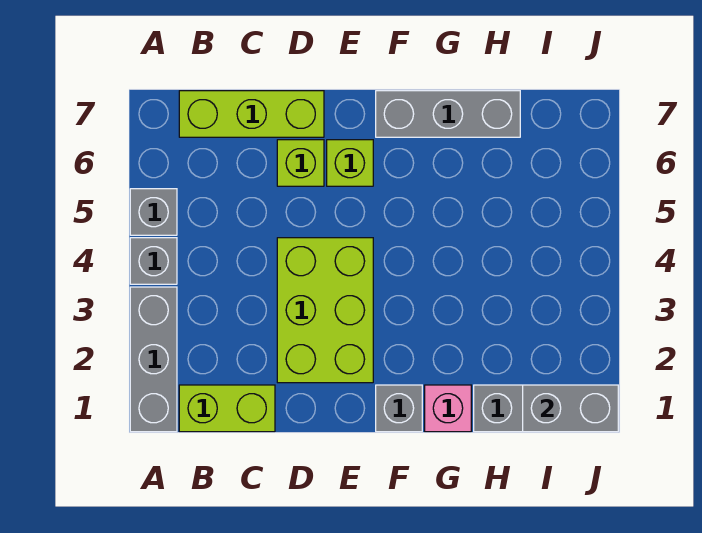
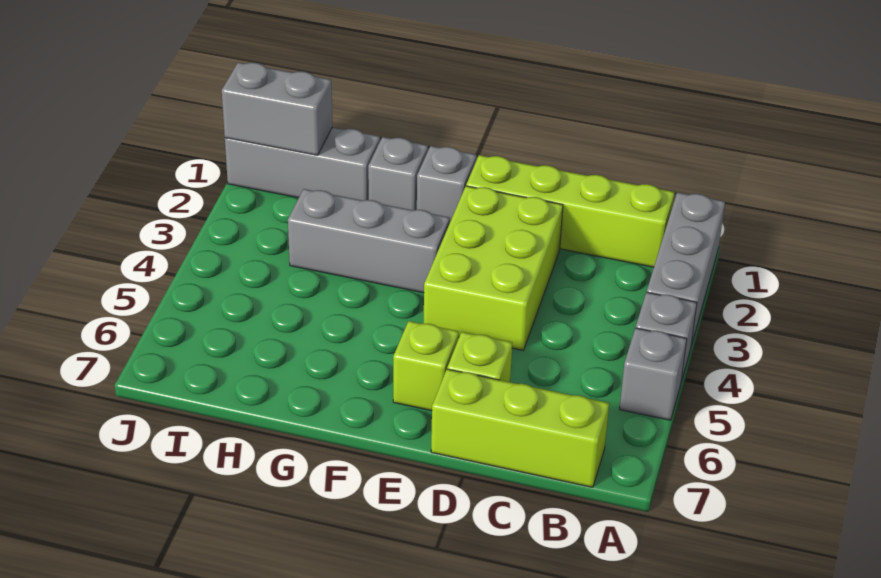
lime brick B1:C1 level 1 -> lime brick B1:E1 level 1
grey brick F7:H7 level 1 -> grey brick F3:H3 level 1
pink brick G1 level 1 -> grey brick G1 level 1

